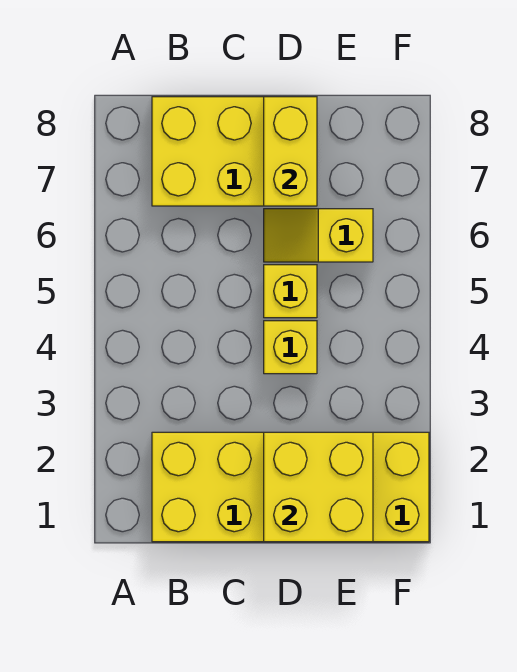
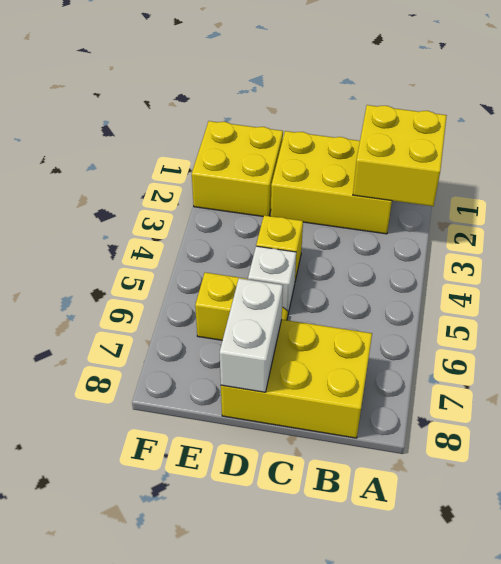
yellow brick D1:E2 level 2 -> yellow brick A1:B2 level 2
yellow brick D5 level 1 -> white brick D5 level 1
yellow brick D7:D8 level 2 -> white brick D7:D8 level 2

